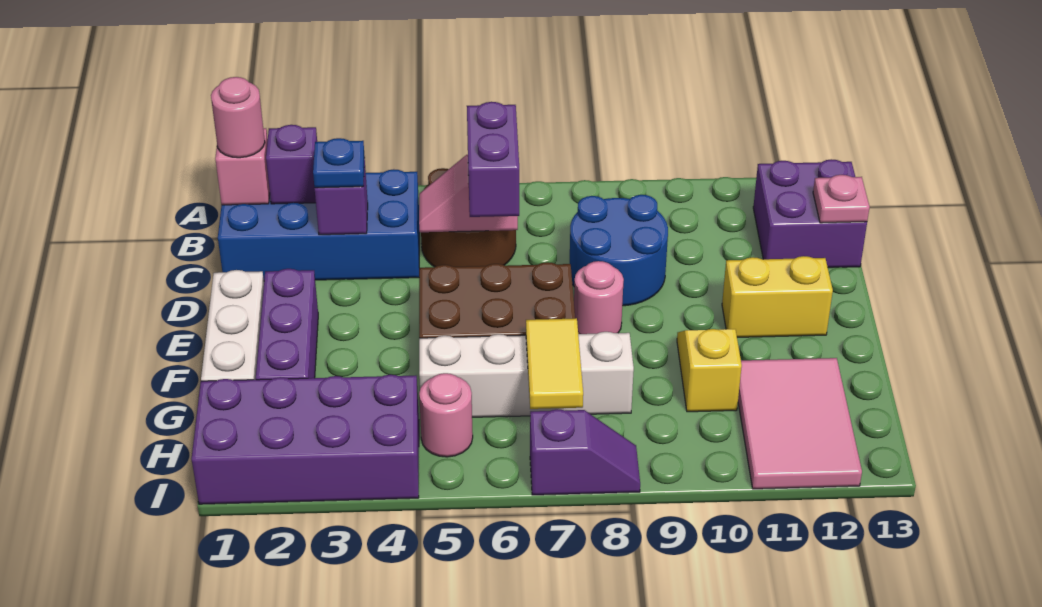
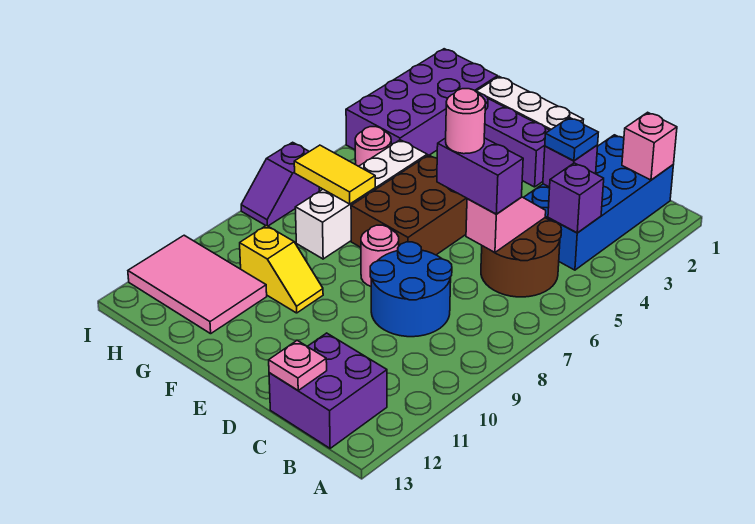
pink round brick B1 level 3 -> pink round brick D6 level 4
purple brick B2 level 2 -> purple brick B4 level 2
yellow brick E11:E12 level 1 -> none

